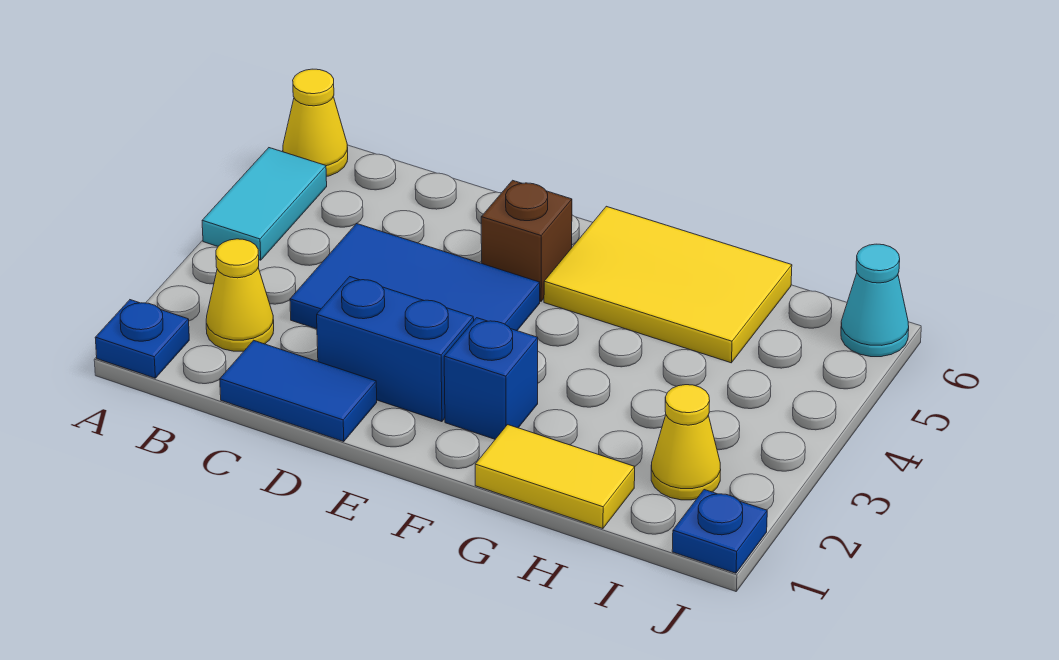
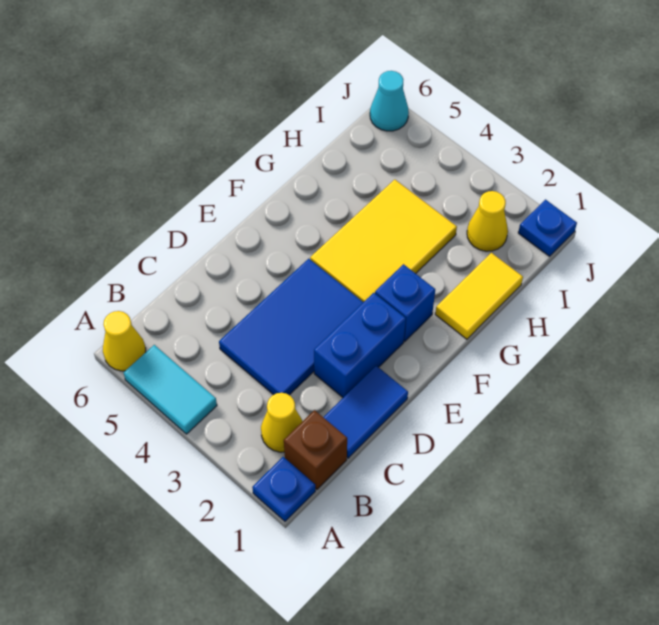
brown brick E5 level 1 -> brown brick B1 level 1
yellow tile F5:H6 level 1 -> yellow tile F3:H4 level 1

